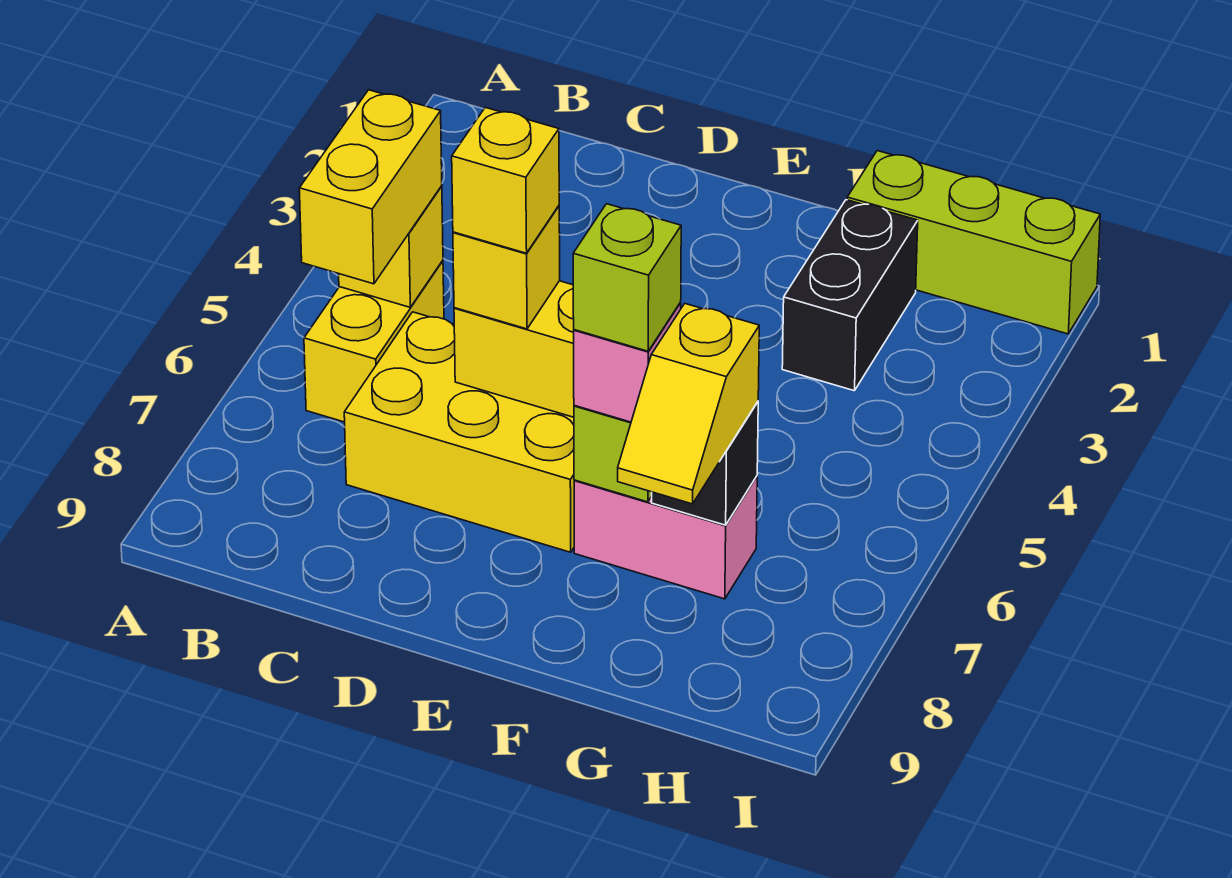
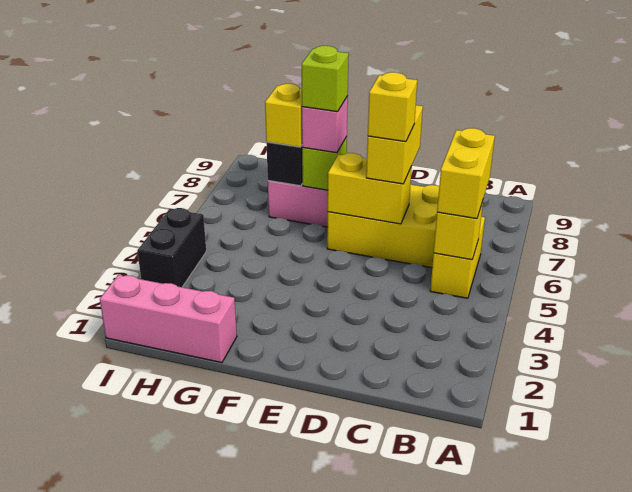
yellow brick D6 level 3 -> yellow brick D6:D7 level 3
lime brick G1:I1 level 1 -> pink brick G1:I1 level 1
black brick G2:G3 level 1 -> black brick I3:I4 level 1

